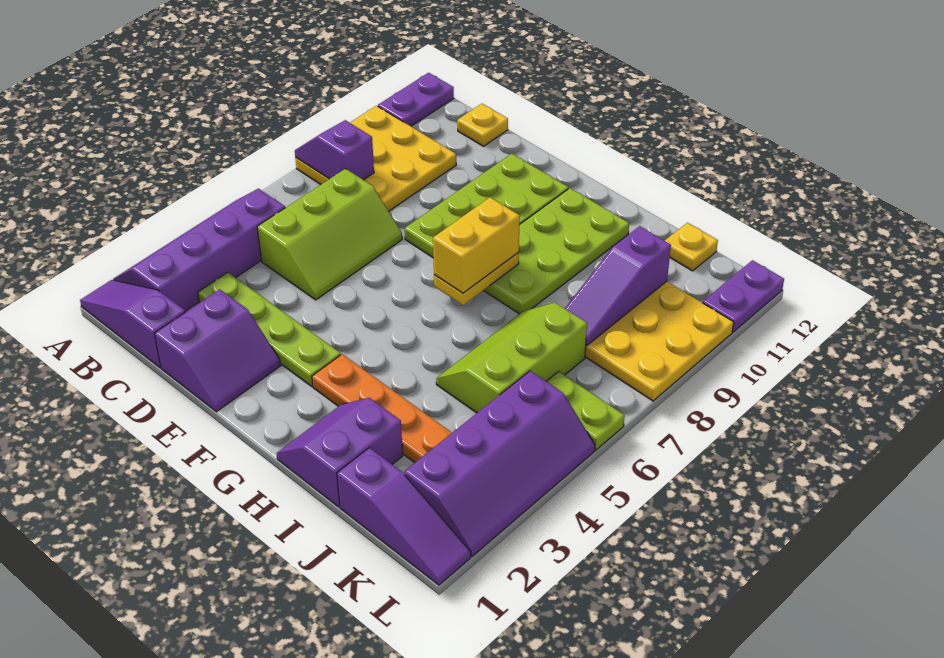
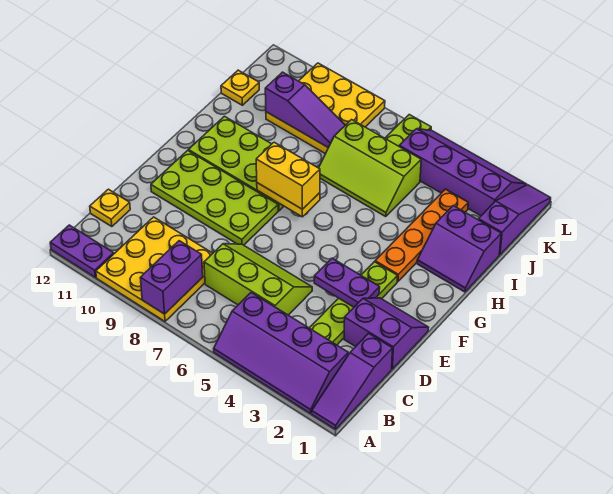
purple slope A8:B8 level 2 top B -> purple brick A8:B8 level 2
purple plate L11:L12 level 1 -> purple plate E3:E4 level 2

